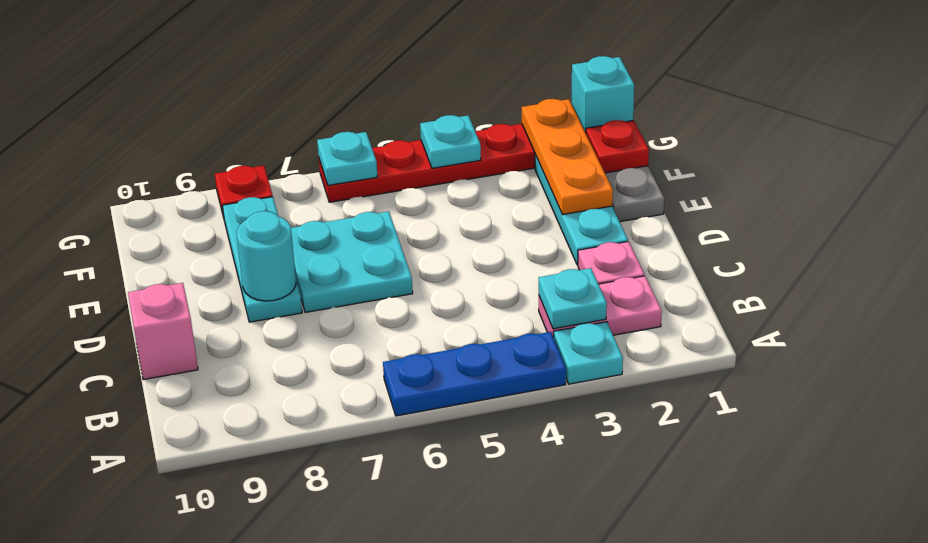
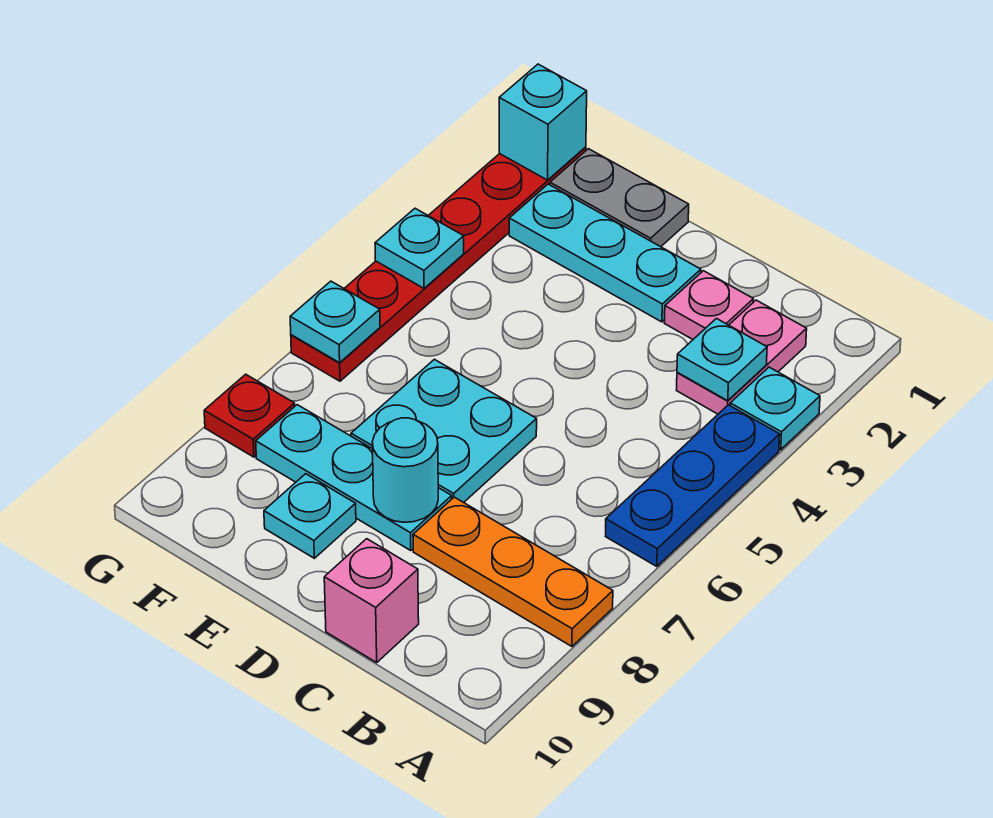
orange plate E2:G2 level 2 -> orange plate A8:C8 level 1
none -> cyan plate E9 level 1
red plate F1 level 2 -> none

